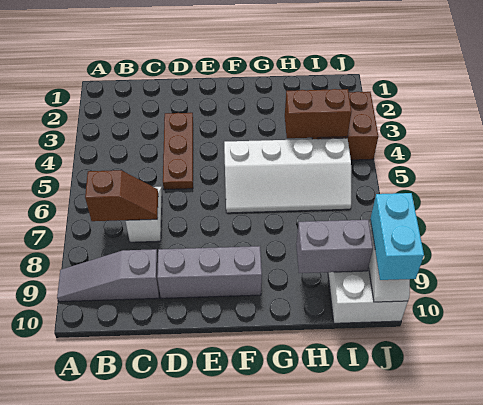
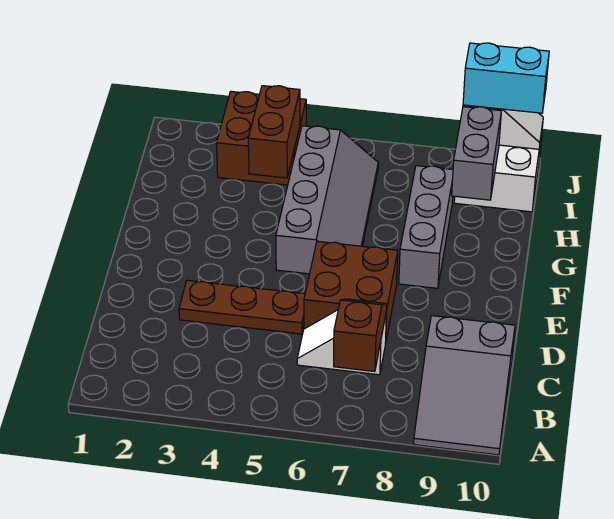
grey slope A9:C9 level 1 top C -> grey slope A9:C10 level 1 top C
none -> brown brick D6:E7 level 1
grey brick D9:F9 level 1 -> grey brick F8:H8 level 1
white slope F5:I6 level 1 top 5 -> grey slope F5:I6 level 1 top 5

